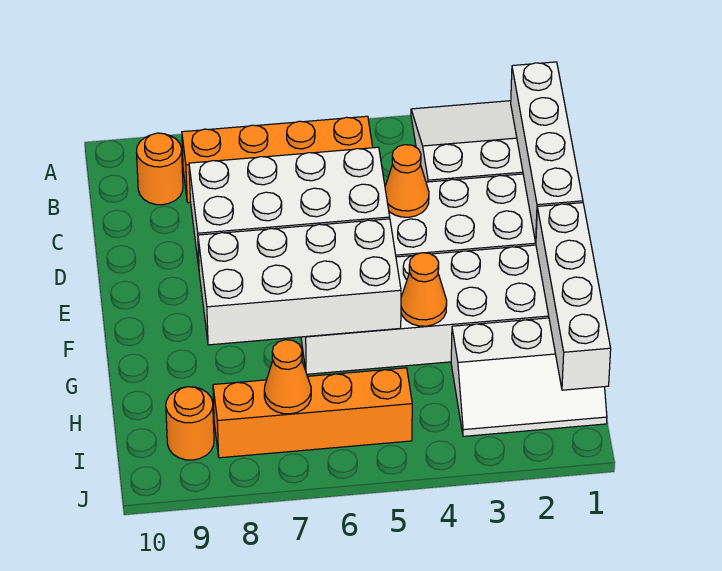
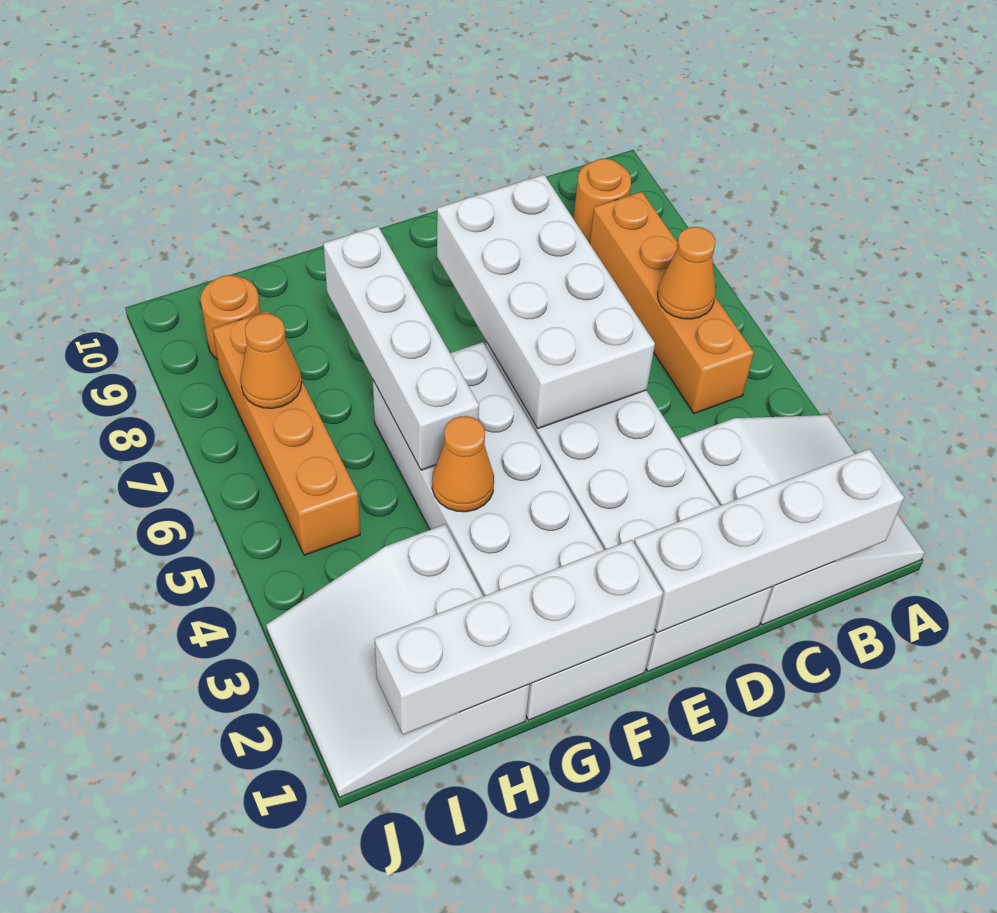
orange cone D4 level 2 -> orange cone B6 level 2
white brick F5:G8 level 2 -> white brick G5:G8 level 2
white slope H1:I3 level 1 top H -> white slope H1:J3 level 1 top H

